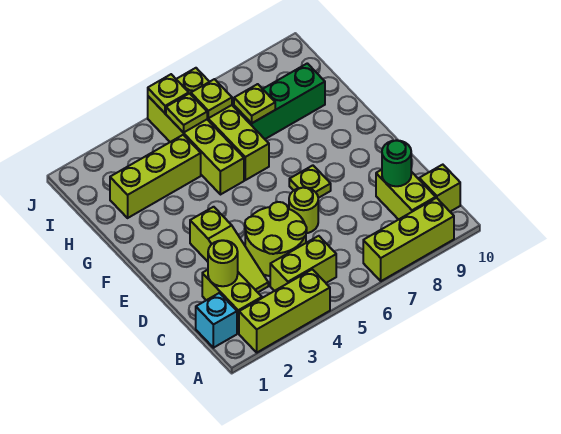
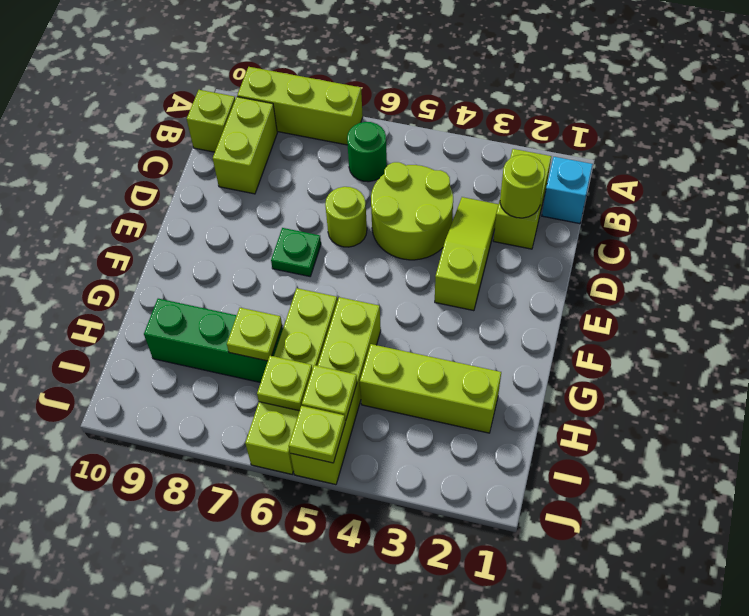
lime brick A2:A4 level 1 -> none
lime brick B4:B5 level 1 -> none
green round brick C9 level 2 -> green round brick B6 level 1
lime plate E7 level 1 -> green plate E7 level 1

